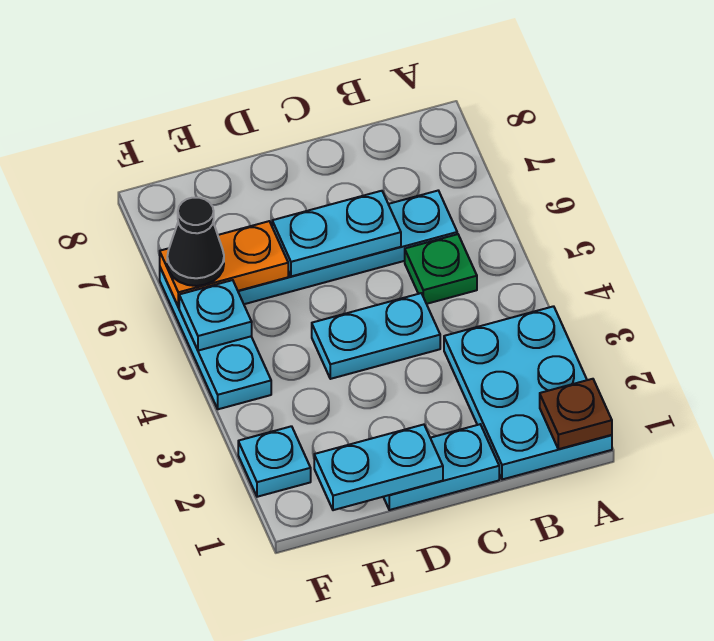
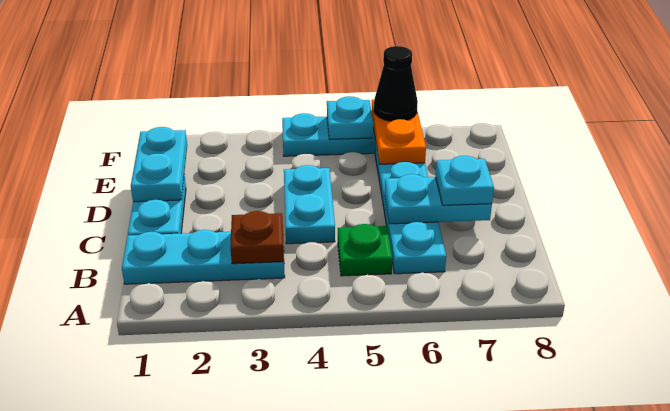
cyan plate A1:B3 level 1 -> cyan plate B1:B3 level 1
brown plate A1 level 2 -> brown plate B3 level 2
cyan plate C6:D6 level 2 -> cyan plate C6:C7 level 2
cyan plate F2 level 1 -> cyan plate C7 level 3

